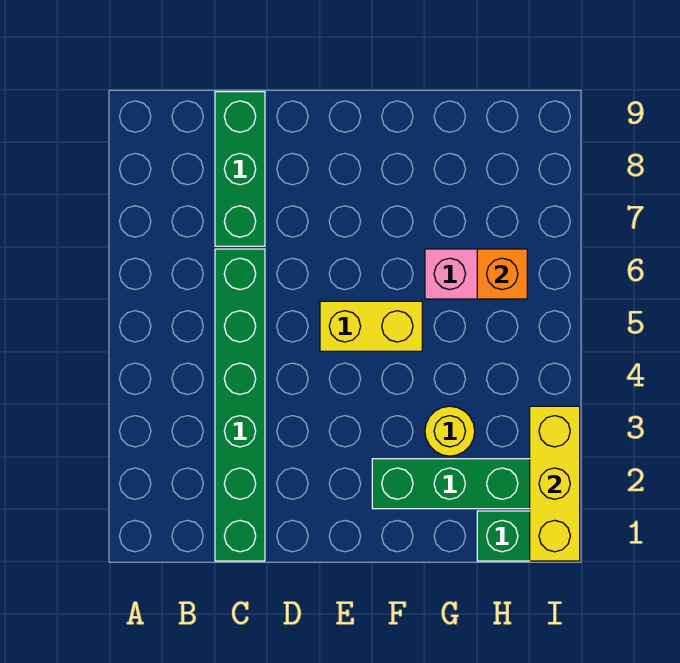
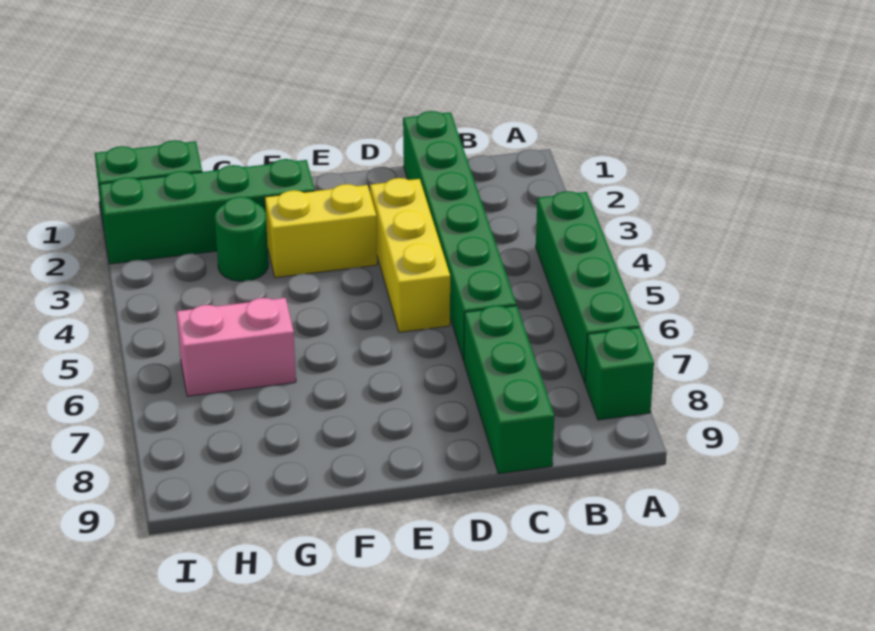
none -> green brick A4:A7 level 1
none -> green brick A8 level 1
yellow brick E5:F5 level 1 -> yellow brick E3:F3 level 1
yellow round brick G3 level 1 -> green round brick G3 level 1
orange brick H6 level 2 -> none
yellow brick I1:I3 level 2 -> yellow brick D3:D5 level 1

